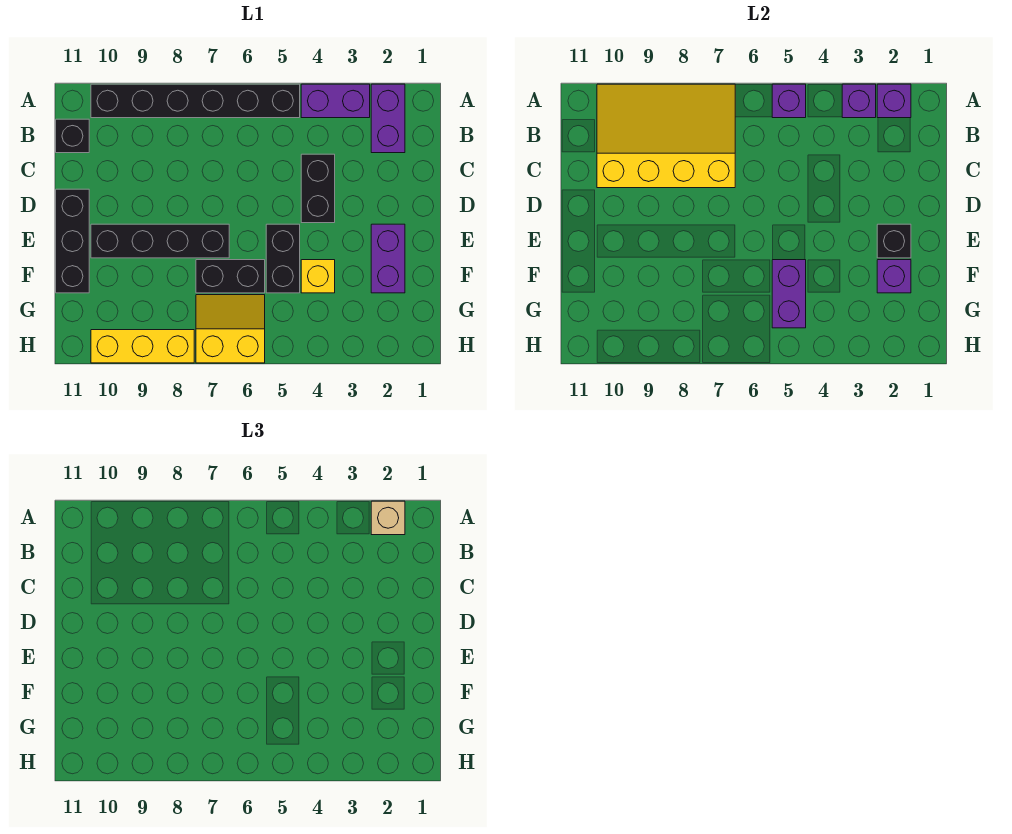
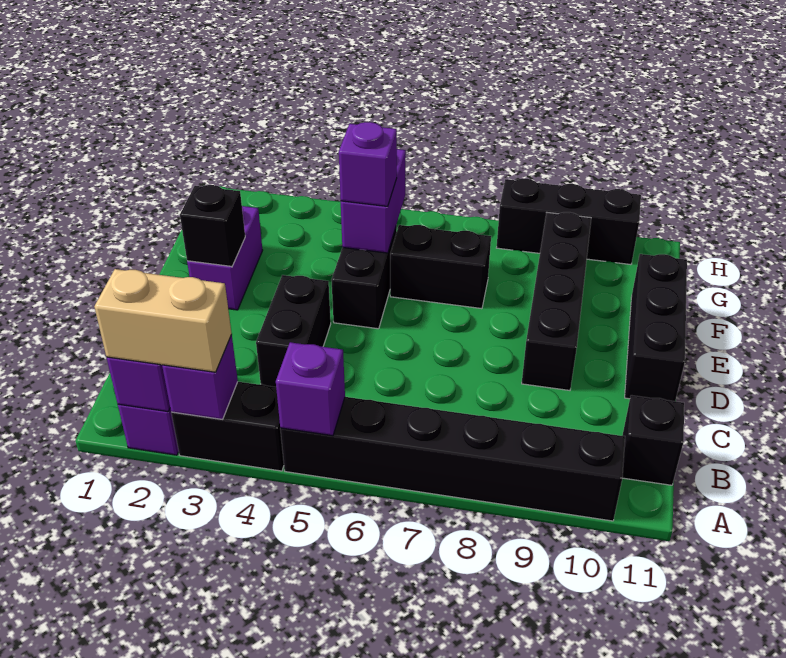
tan brick A2 level 3 -> tan brick A2:A3 level 3
purple brick A3:A4 level 1 -> black brick A3:A4 level 1
yellow slope A7:C10 level 2 top C -> none
black brick E7:E10 level 1 -> black brick D9:G9 level 1
purple brick F2 level 2 -> purple brick F5 level 3
yellow brick F4 level 1 -> none
yellow slope G6:H7 level 1 top H -> none
yellow brick H8:H10 level 1 -> black brick H8:H10 level 1

